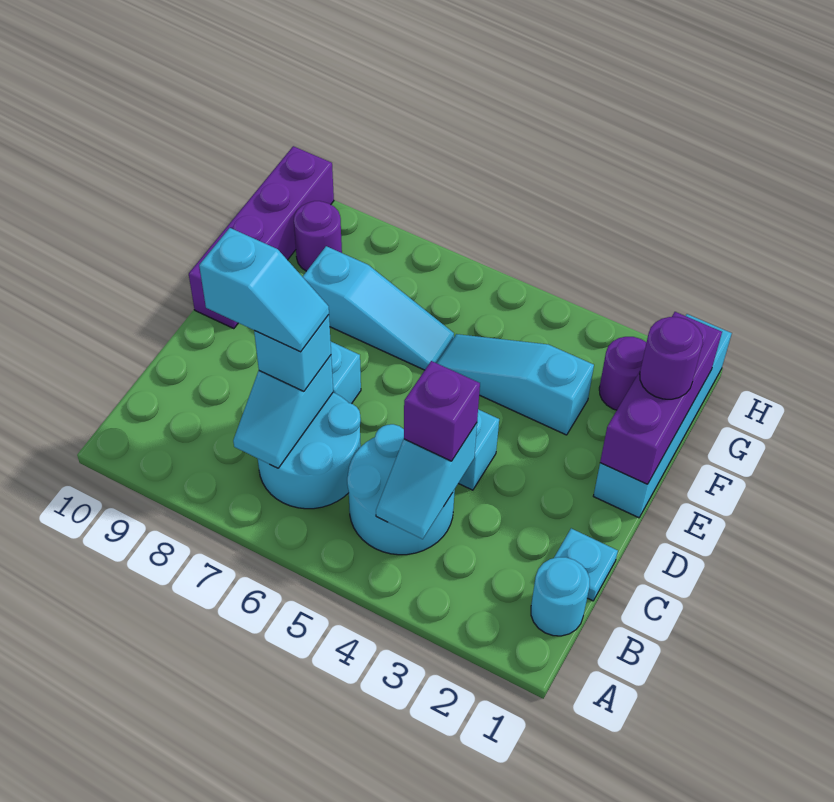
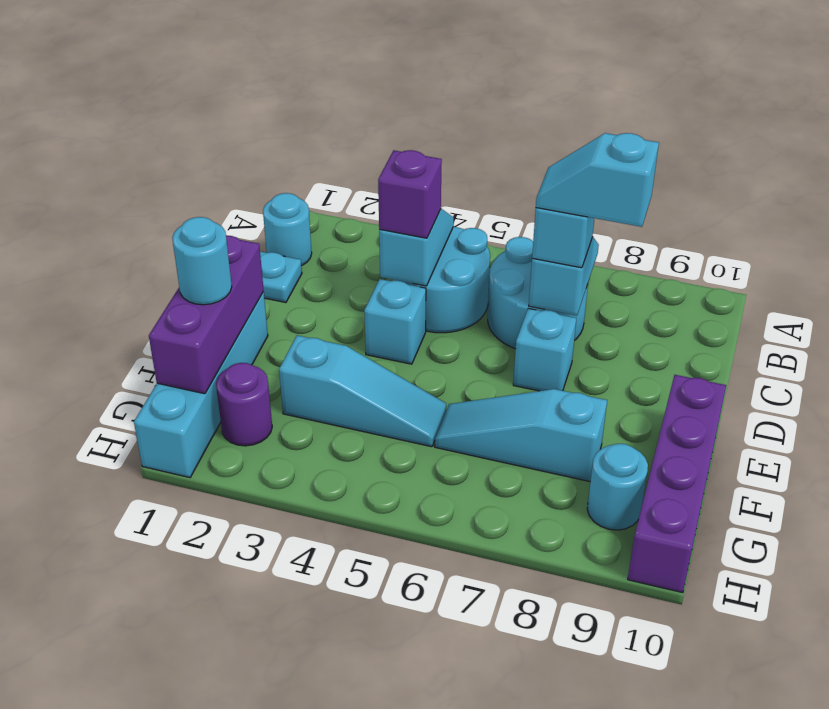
purple round brick F1 level 3 -> cyan round brick F1 level 3
purple round brick G9 level 1 -> cyan round brick G9 level 1

